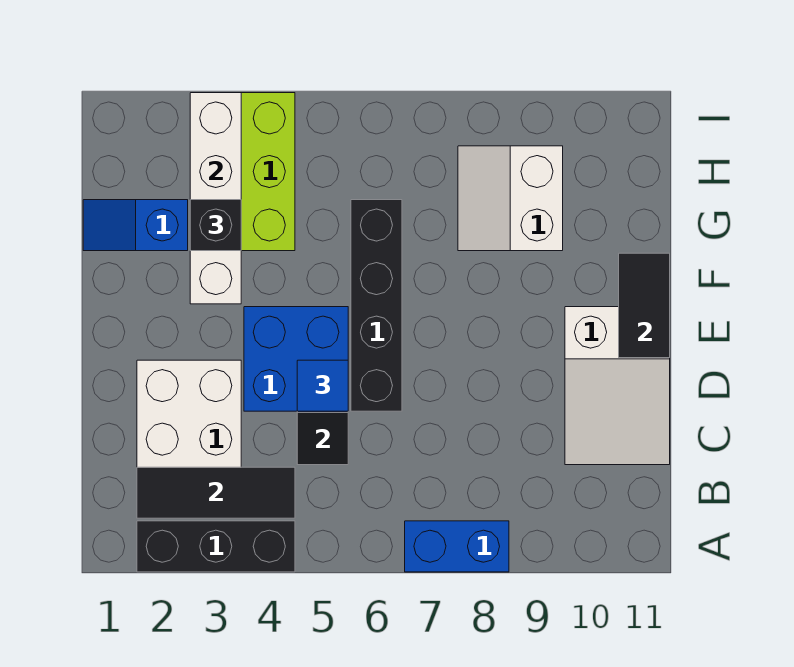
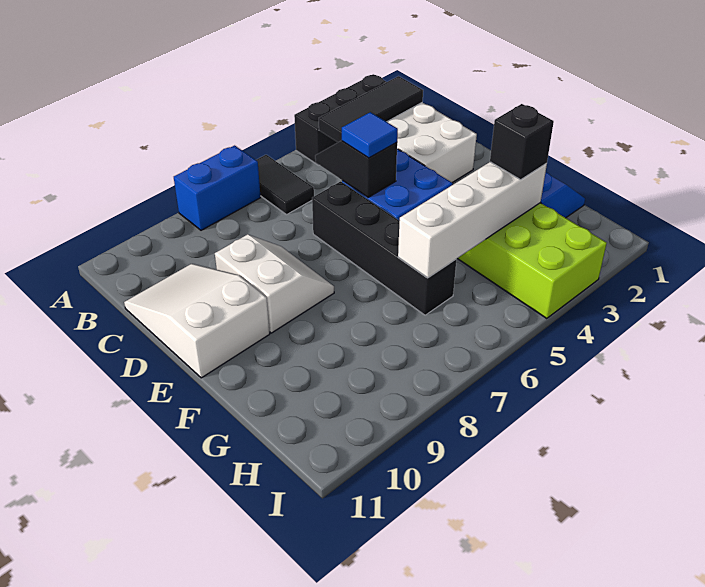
black tile E11:F11 level 2 -> black tile A6:B6 level 1
white brick F3:I3 level 2 -> white brick G3:G6 level 2
white slope G8:H9 level 1 top 9 -> white slope D8:E9 level 1 top 9

